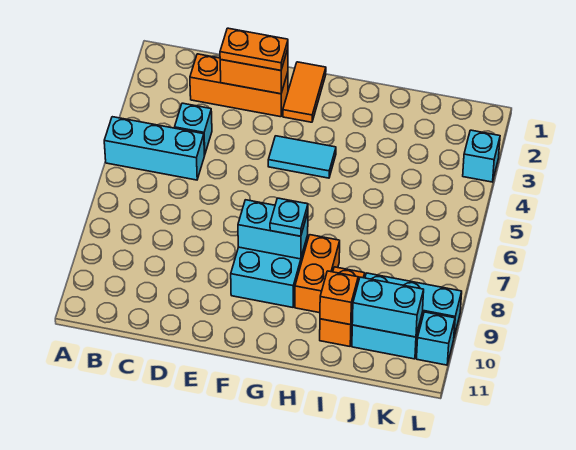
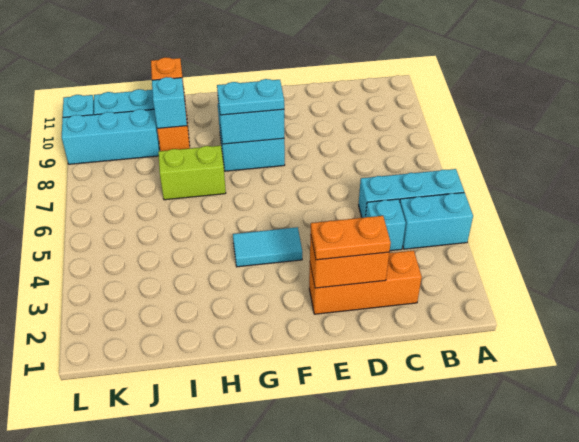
orange tile F1:F2 level 1 -> none
cyan plate G8 level 3 -> cyan plate F8:G8 level 3
none -> lime brick H7:I7 level 1
orange brick H8:H9 level 1 -> none
cyan brick J10:K10 level 2 -> cyan brick A4:B4 level 1
cyan brick L3 level 1 -> cyan brick I9 level 2

